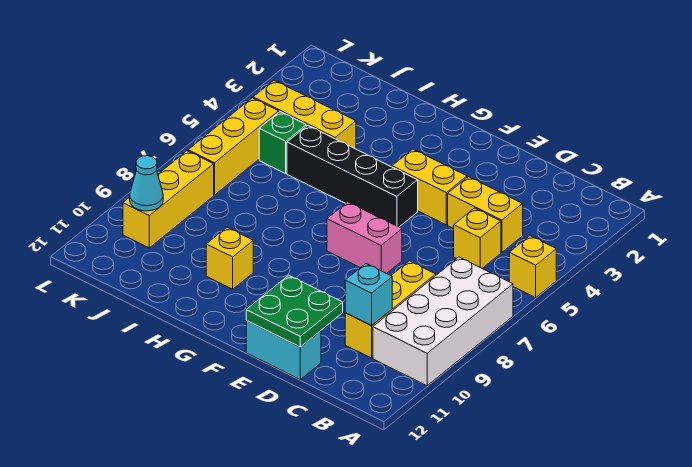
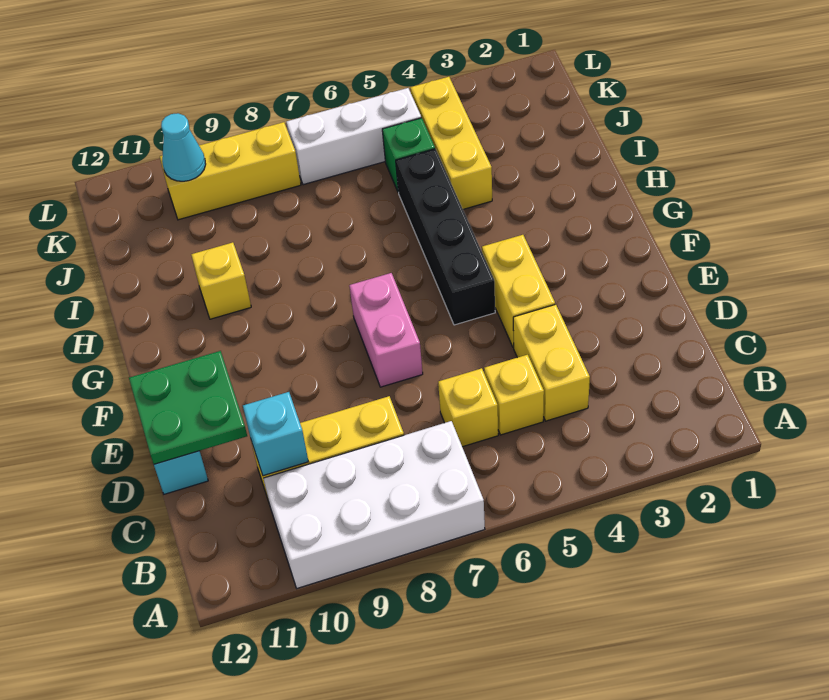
yellow brick A5 level 1 -> yellow brick C6 level 1
yellow brick K5:K7 level 1 -> white brick K5:K7 level 1

